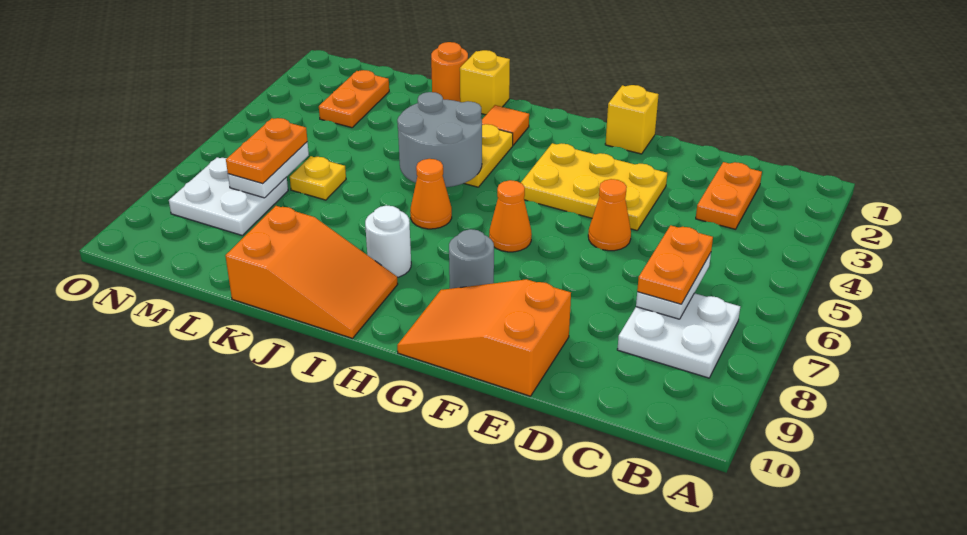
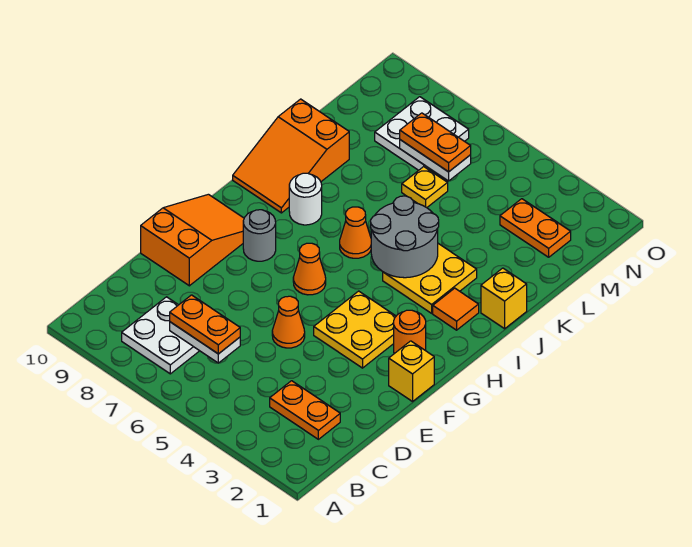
yellow plate E3:G4 level 1 -> yellow plate F3:G4 level 1
orange round brick K1 level 1 -> orange round brick G2 level 1

